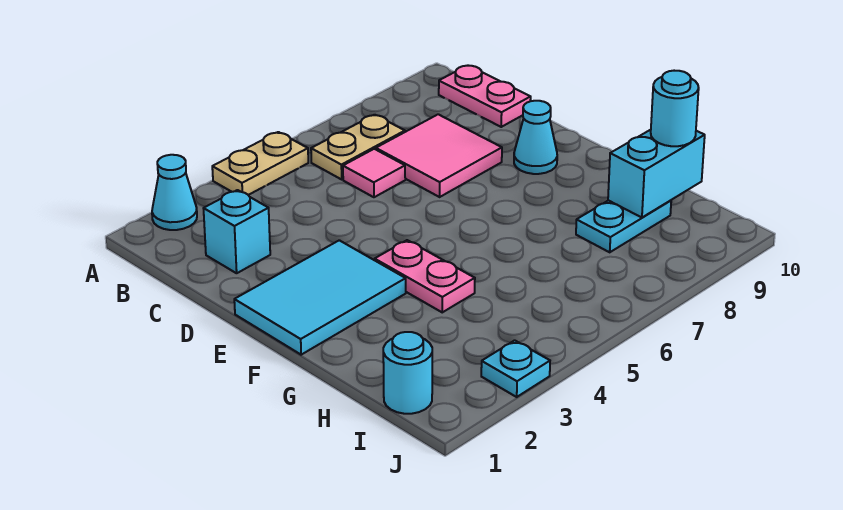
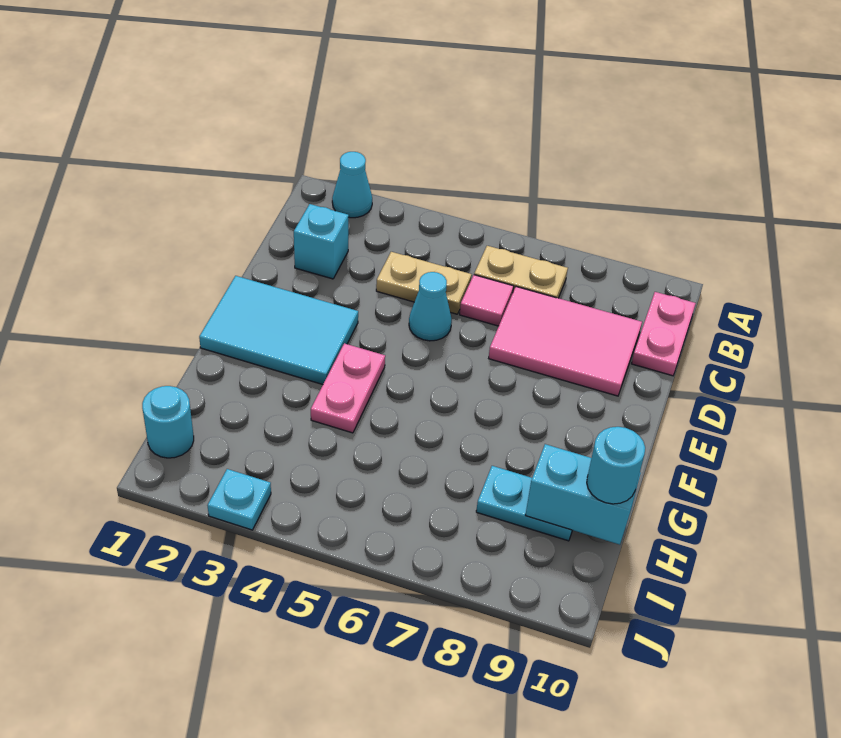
tan plate A4:A5 level 1 -> tan plate C4:C5 level 1
pink tile C7:D8 level 1 -> pink tile C7:D9 level 1
cyan cone E9 level 1 -> cyan cone D5 level 1

